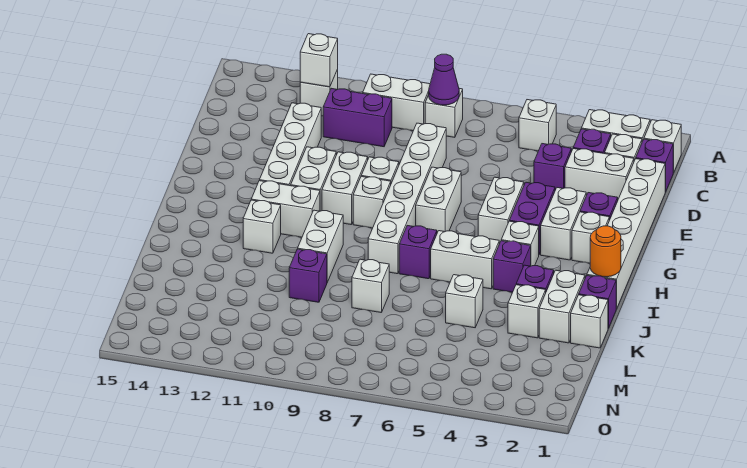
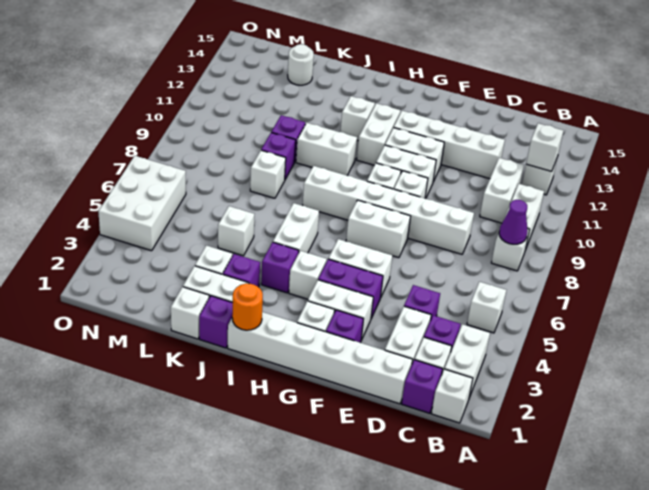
purple brick C10:C11 level 1 -> white brick C10:C11 level 1
purple brick I7 level 1 -> purple brick K9 level 1
none -> white round brick L14 level 1
none -> white brick N4:O6 level 1

